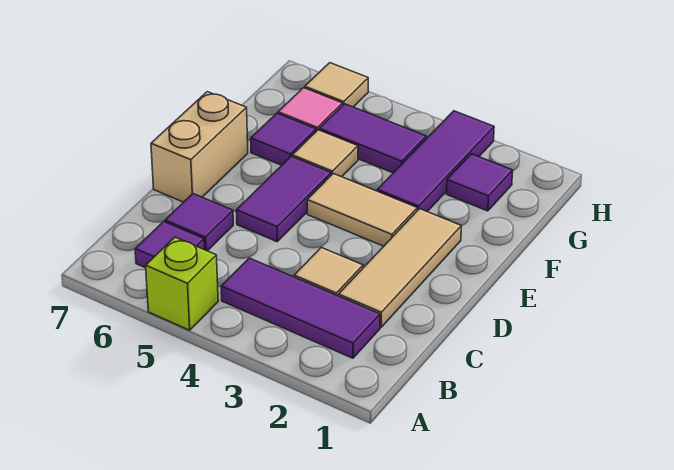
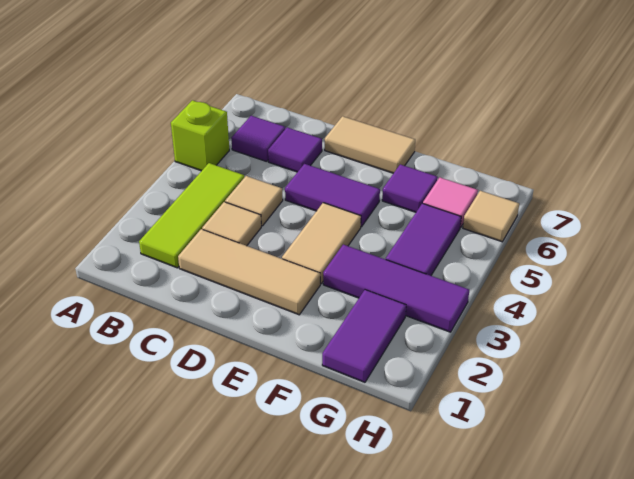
purple tile B2:B4 level 1 -> lime tile B2:B4 level 1
tan brick D7:E7 level 1 -> tan tile D7:E7 level 1
tan tile F5 level 1 -> tan tile C4 level 1
purple tile G2 level 1 -> purple tile G1:G2 level 1

